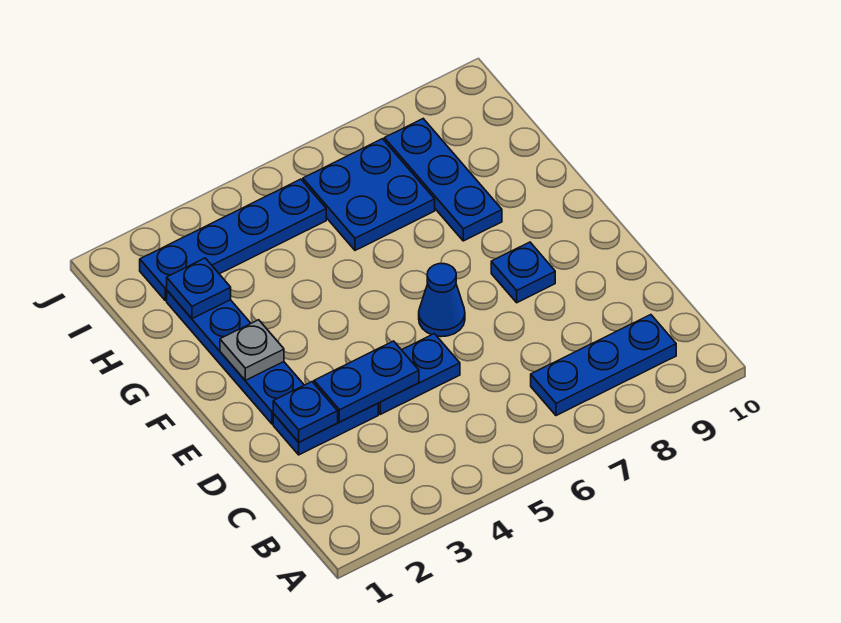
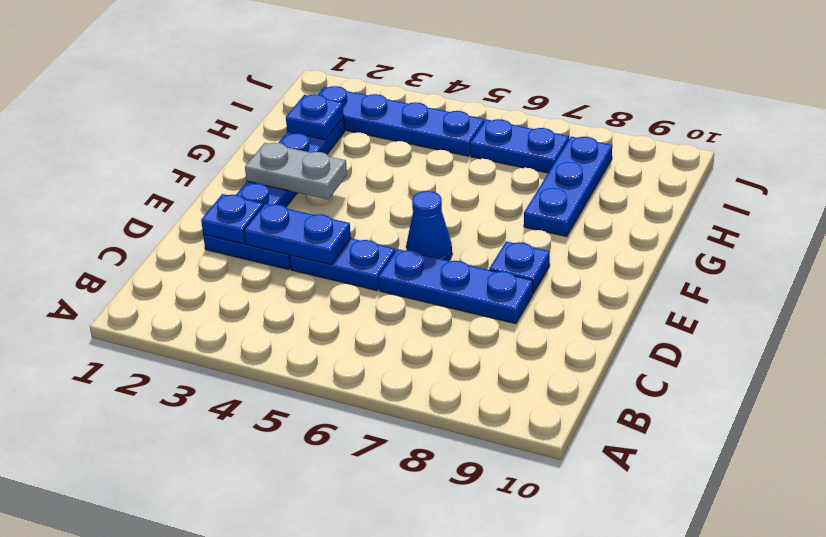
blue plate B7:B9 level 1 -> blue plate D6:D8 level 1
grey plate F2 level 2 -> grey plate F2:F3 level 2
blue plate H6:I7 level 1 -> blue plate I6:I7 level 1

